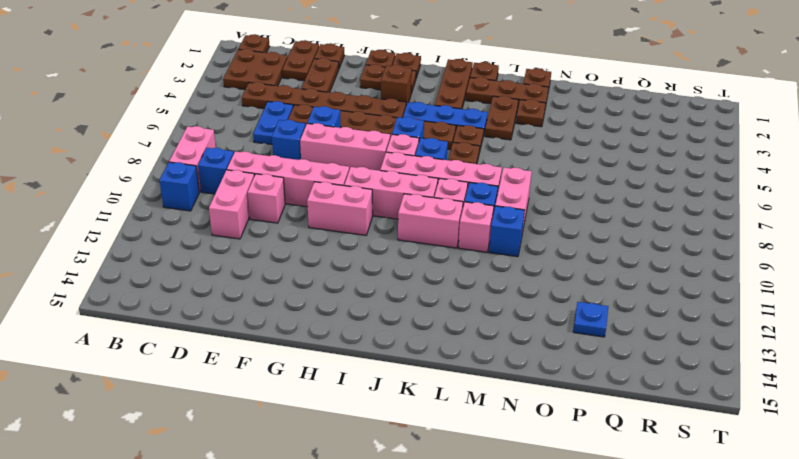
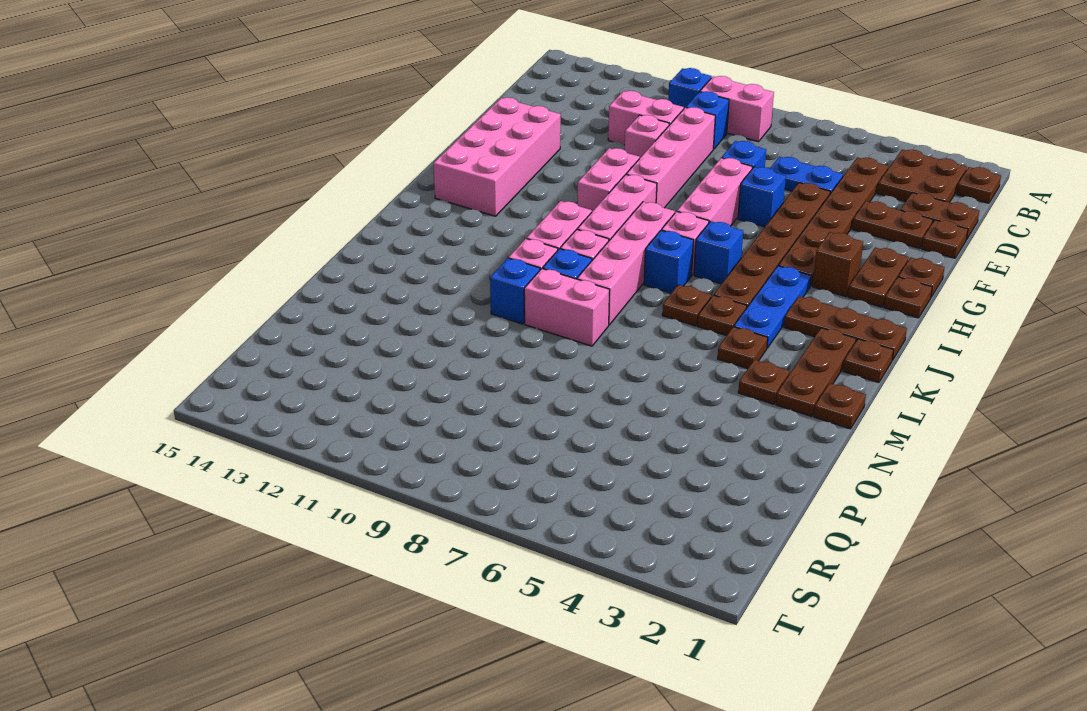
none -> pink brick F13:I14 level 1
brown plate L3:L4 level 1 -> brown plate L4 level 1
blue plate P13 level 1 -> none

